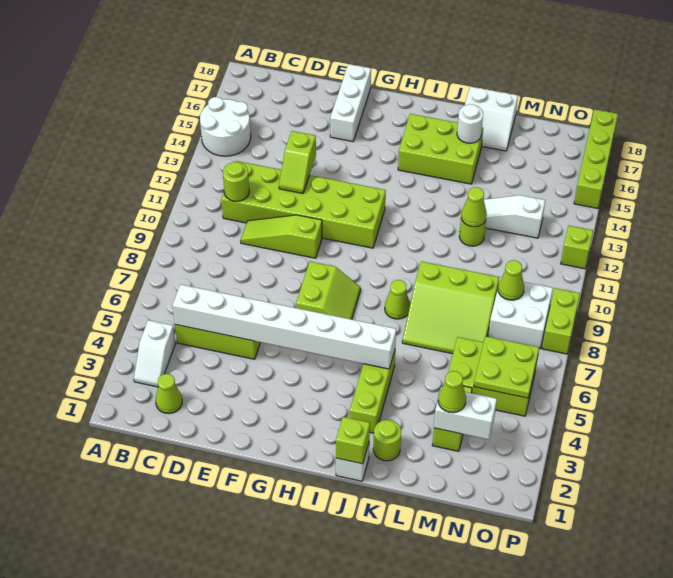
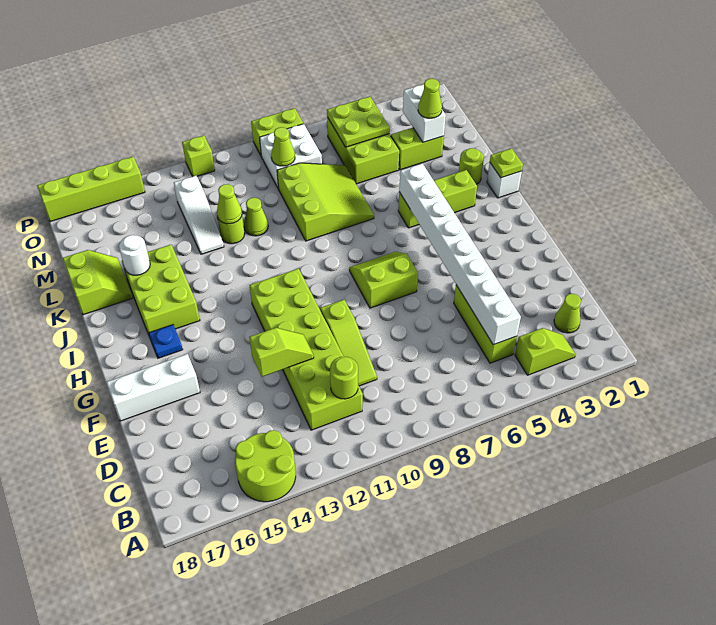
white round brick A14:B15 level 1 -> lime round brick A14:B15 level 1
white slope B3:B4 level 1 top 4 -> lime slope B3:B4 level 1 top 4
none -> blue plate H16 level 1
lime brick J1 level 2 -> lime plate J1 level 2
lime cone J8 level 1 -> lime cone L11 level 1
white slope K17:L18 level 1 top 18 -> lime slope K17:L18 level 1 top 18

